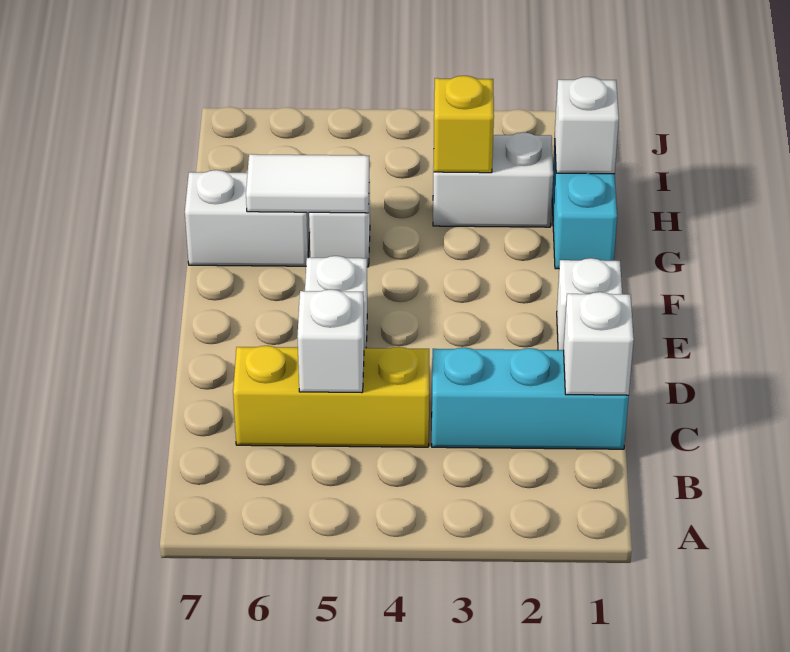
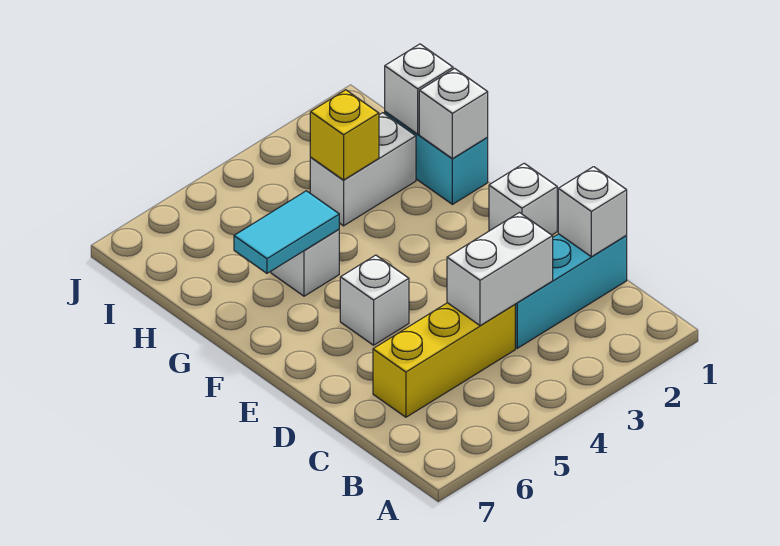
white brick C5 level 2 -> white brick G1 level 2
white tile G5:G6 level 2 -> cyan tile G5:G6 level 2
white brick G6:G7 level 1 -> white brick C3:C4 level 2

